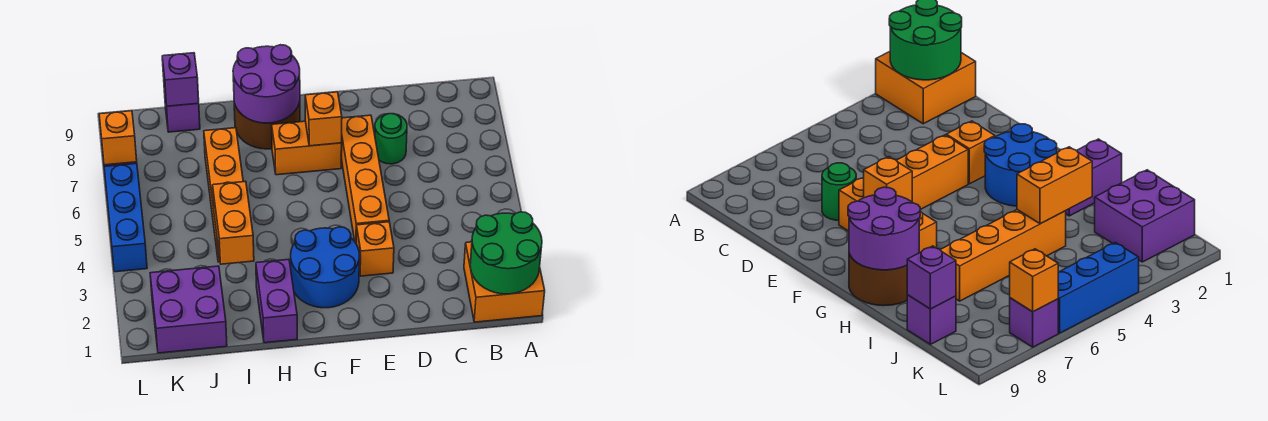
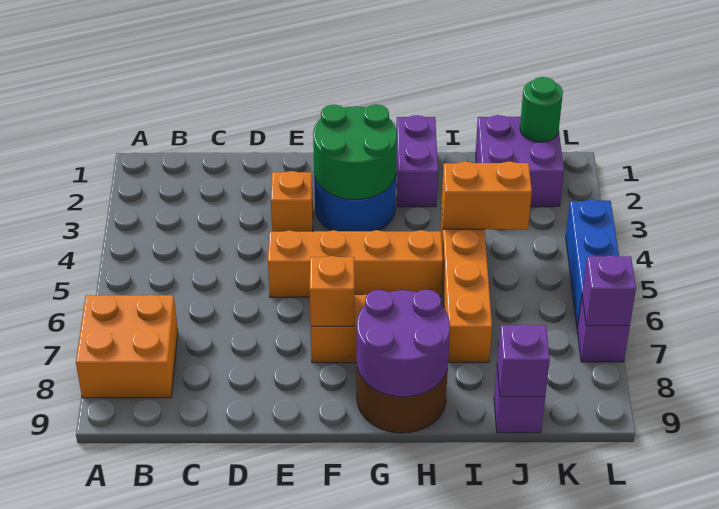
orange brick A1:B2 level 1 -> orange brick A7:B8 level 1
green round brick A1:B2 level 2 -> green round brick F2:G3 level 2
green round brick D7 level 1 -> green round brick K1 level 2
orange brick E4:E7 level 1 -> orange brick E5:H5 level 1
orange brick I3:I4 level 2 -> orange brick I4:J4 level 2
orange brick L7 level 2 -> purple brick L7 level 2

